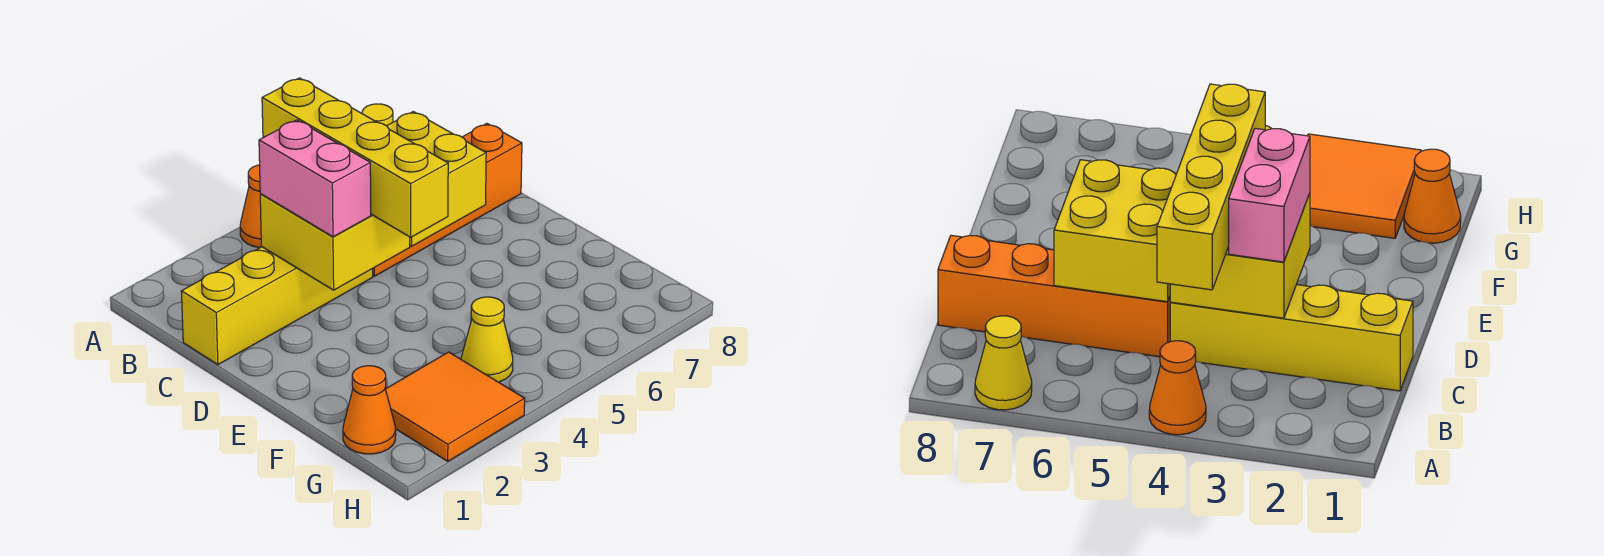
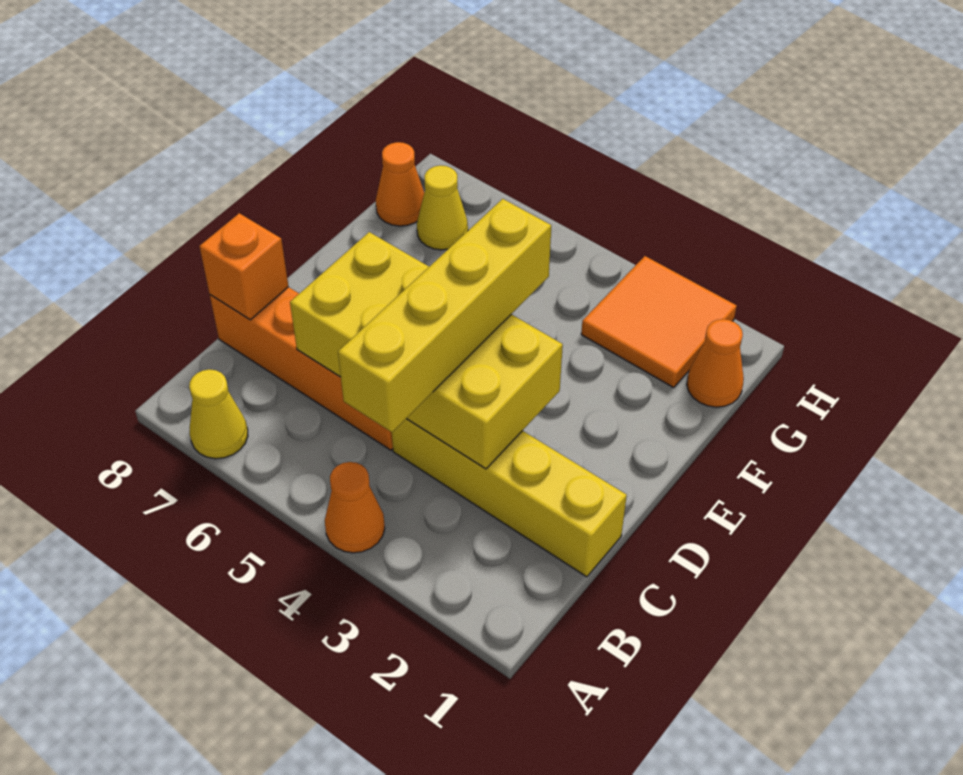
pink brick C3:D3 level 3 -> none
none -> orange brick C8 level 2
yellow cone G4 level 1 -> yellow cone G7 level 1
none -> orange cone G8 level 1

